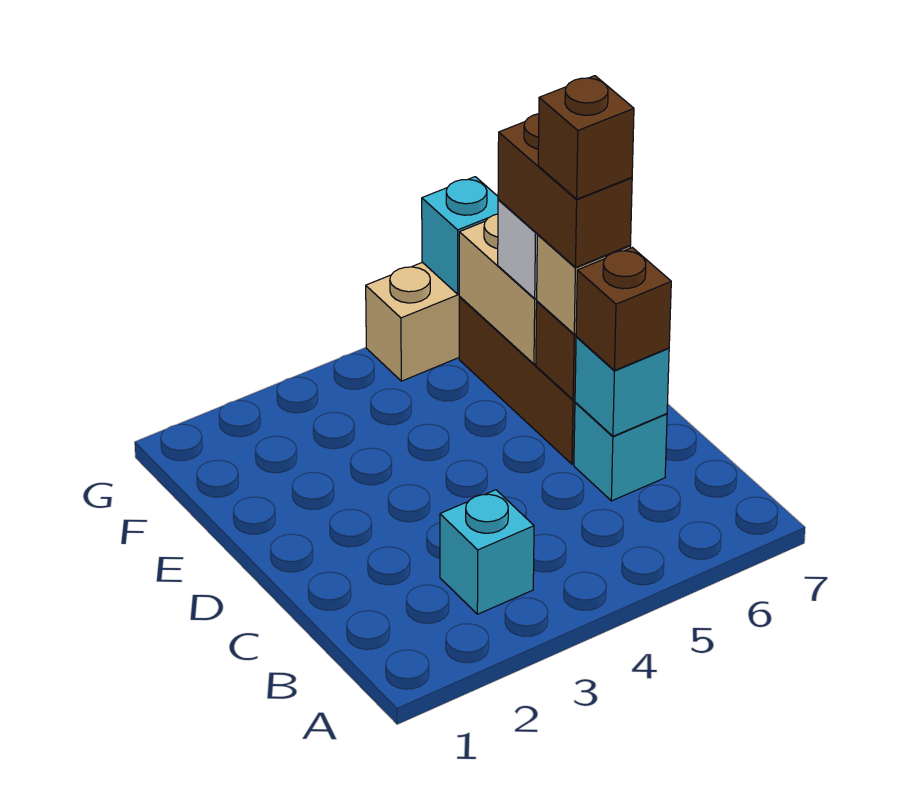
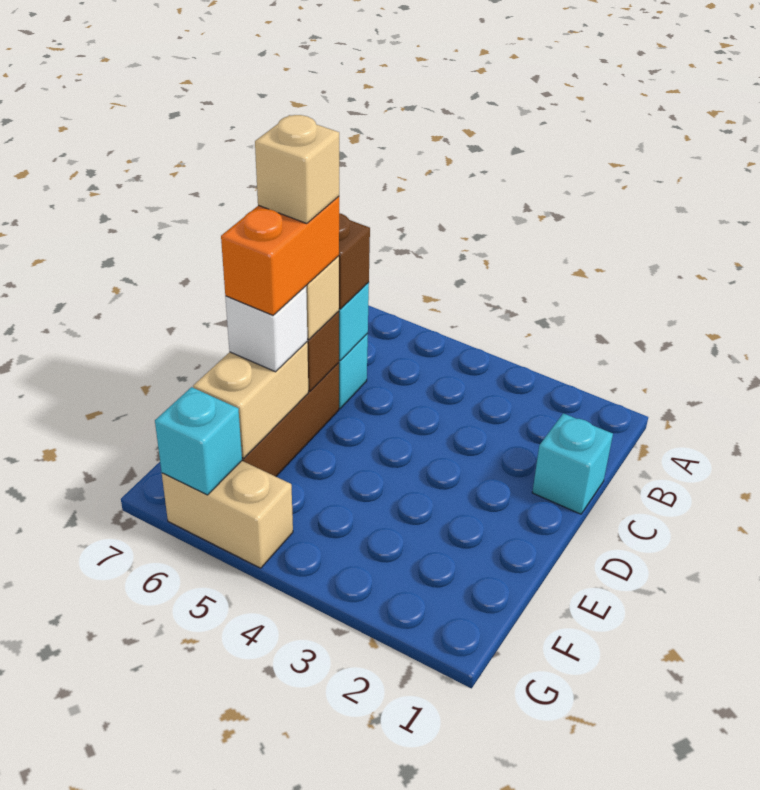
cyan brick B3 level 1 -> cyan brick C1 level 1
brown brick D6:E6 level 4 -> orange brick D6:E6 level 4
brown brick D6 level 5 -> tan brick D6 level 5

